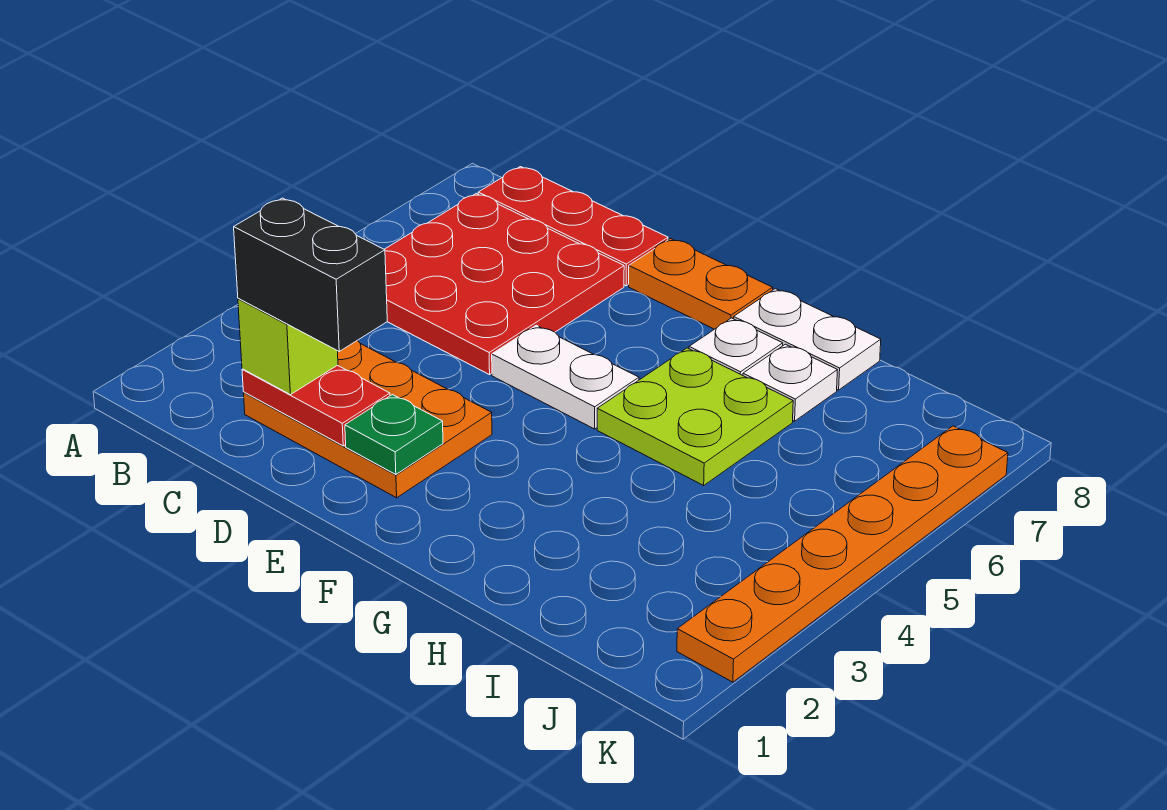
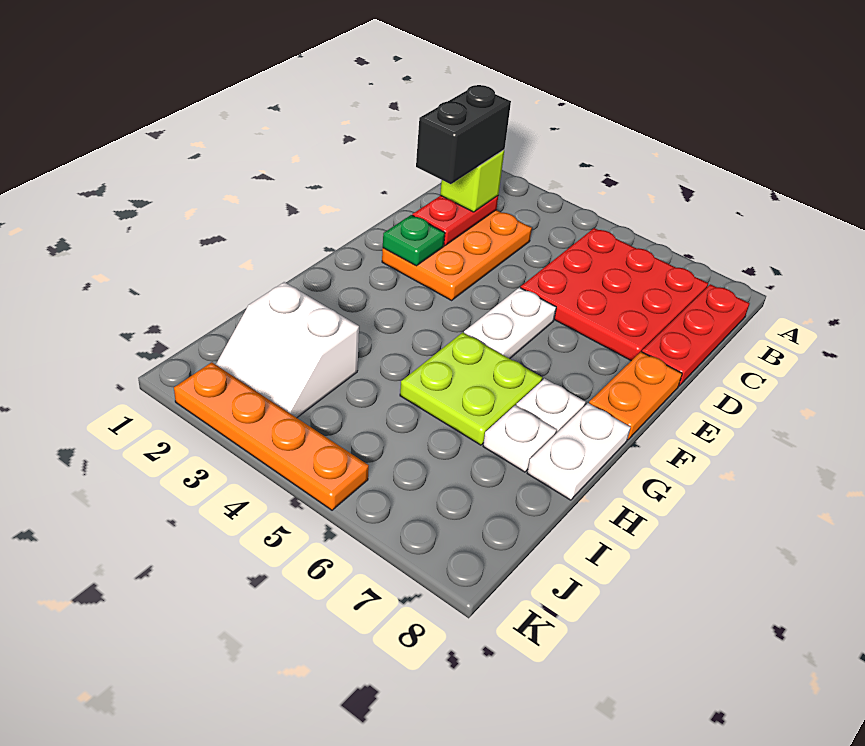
none -> white slope I2:J3 level 1 top I
orange plate K2:K7 level 1 -> orange plate K2:K5 level 1

